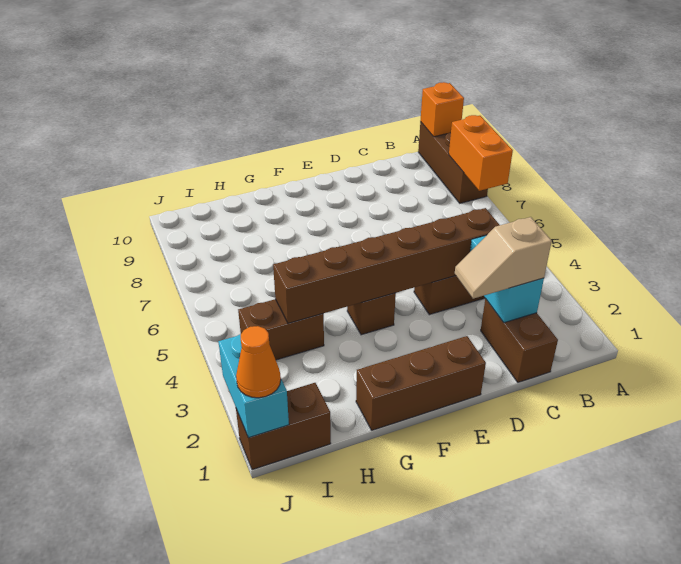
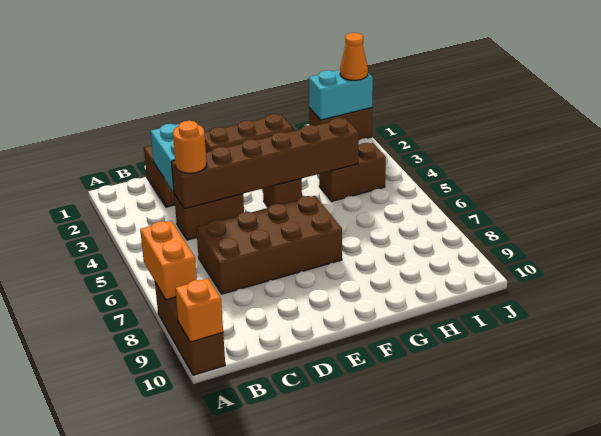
tan slope C2:D2 level 3 top C -> none
none -> orange round brick C4 level 3
none -> brown brick C6:F7 level 1
cyan brick J1:J2 level 2 -> cyan brick I1:J1 level 2

